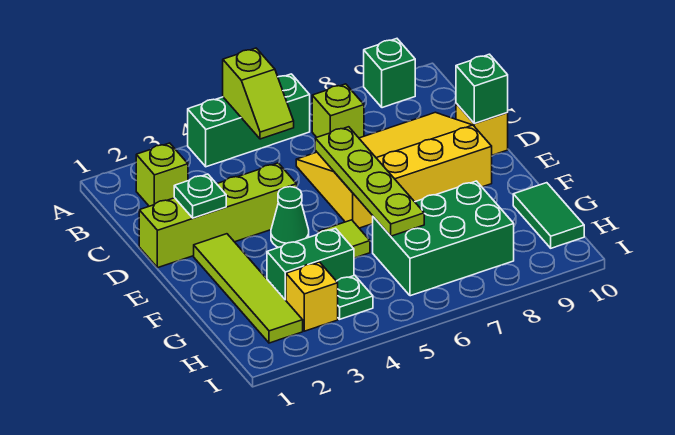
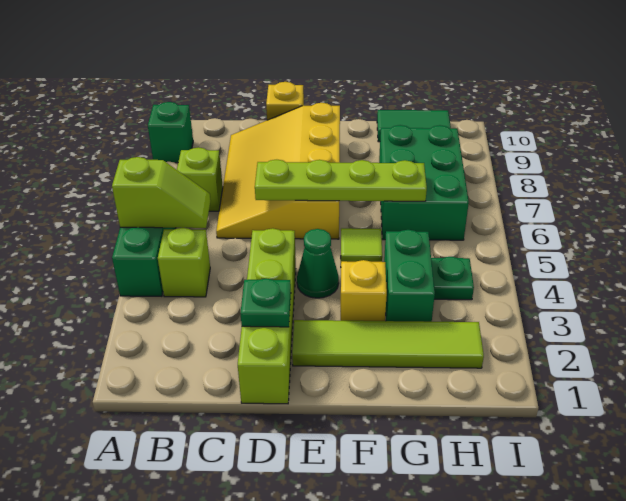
lime brick B2 level 1 -> lime brick B4 level 1
green brick D10 level 2 -> none
yellow brick H3 level 1 -> yellow brick F3 level 1

